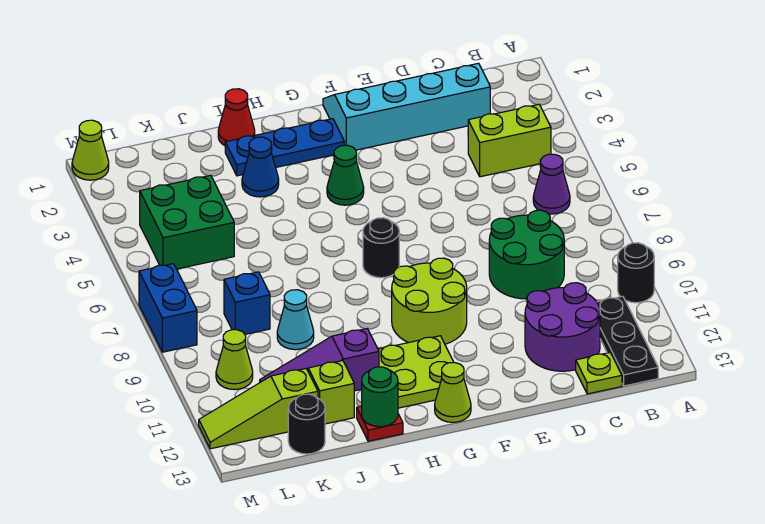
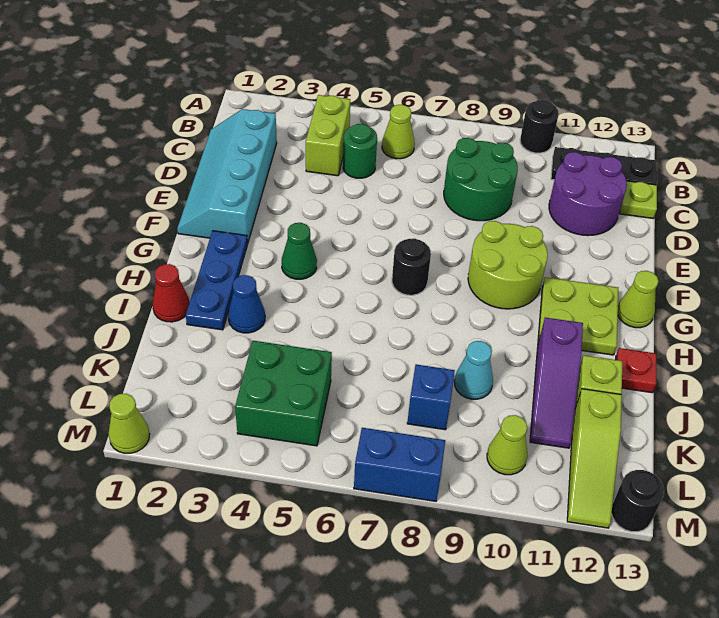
purple cone B6 level 1 -> lime cone B6 level 1
green round brick I13 level 2 -> green round brick C5 level 1
black round brick K13 level 1 -> black round brick M13 level 1

